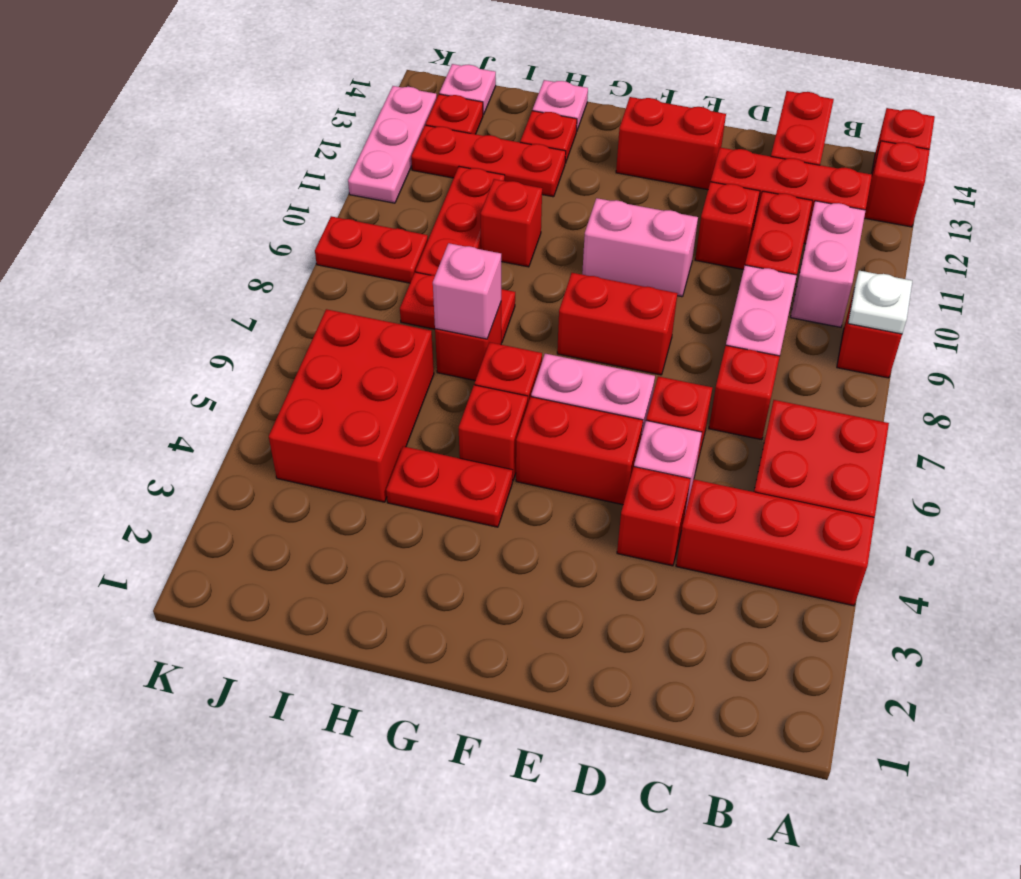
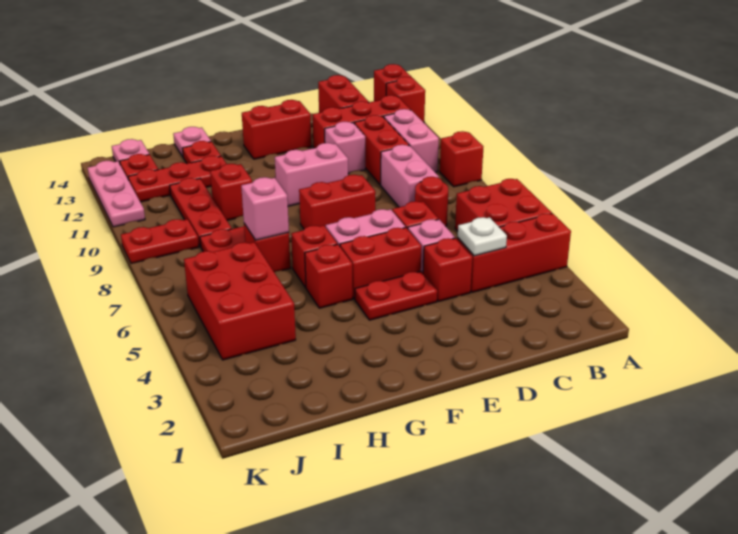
white plate A9 level 2 -> white plate C4 level 2
red brick C7 level 1 -> red round brick C7 level 1
red brick D11 level 1 -> pink brick D11 level 1
red plate G4:H4 level 1 -> red plate E4:F4 level 1

